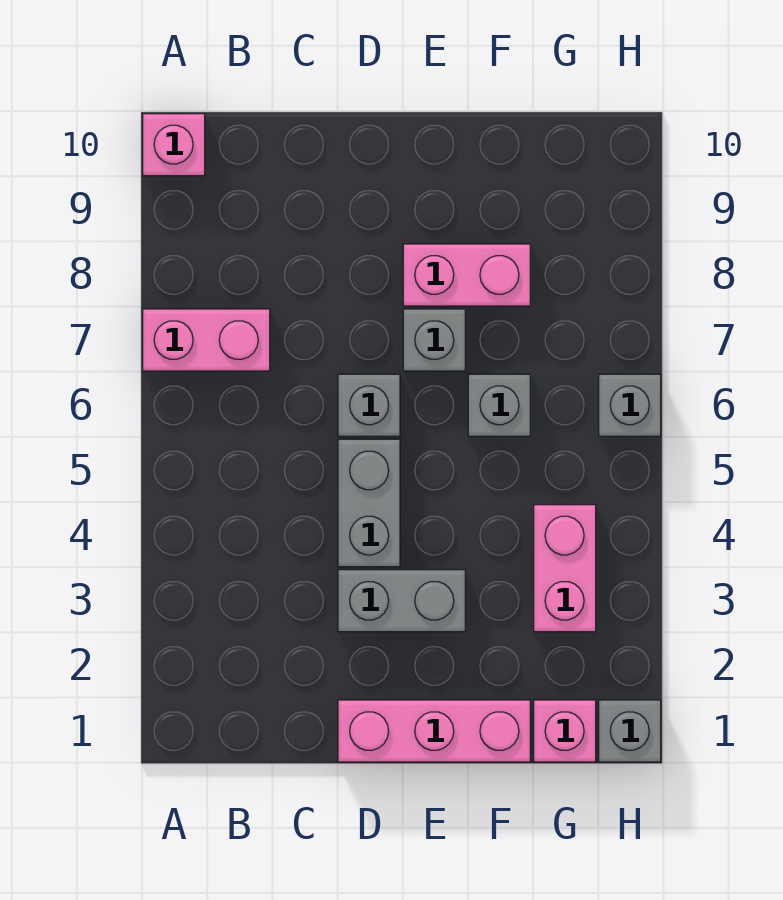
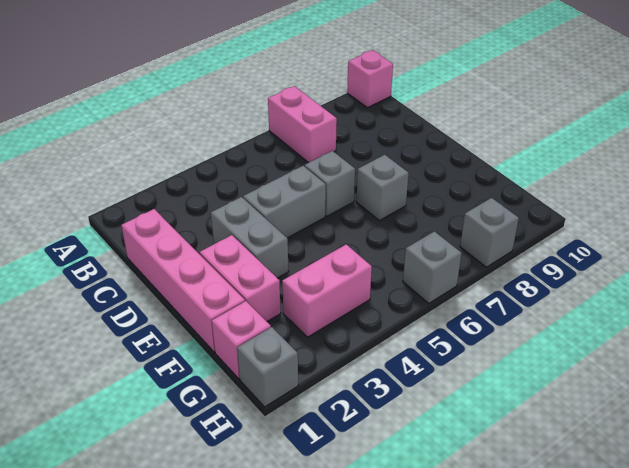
pink brick D1:F1 level 1 -> pink brick C1:F1 level 1
pink brick E8:F8 level 1 -> pink brick E2:F2 level 1
grey brick F6 level 1 -> grey brick H8 level 1

